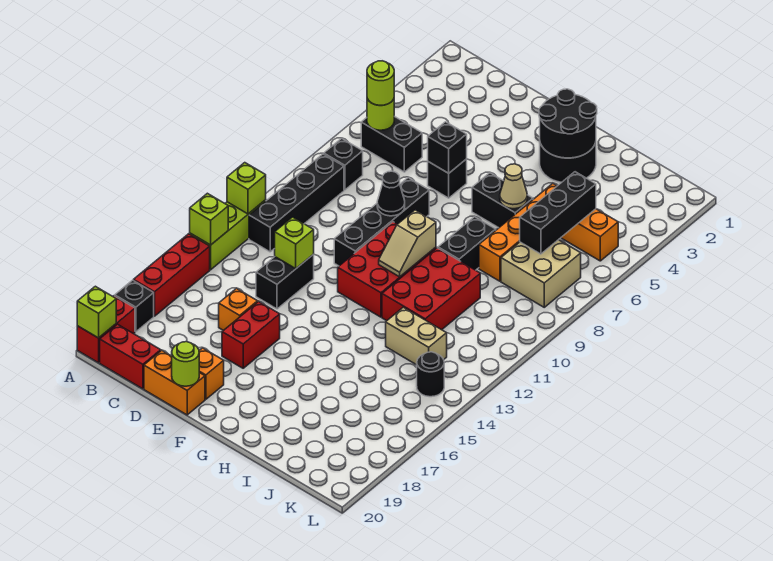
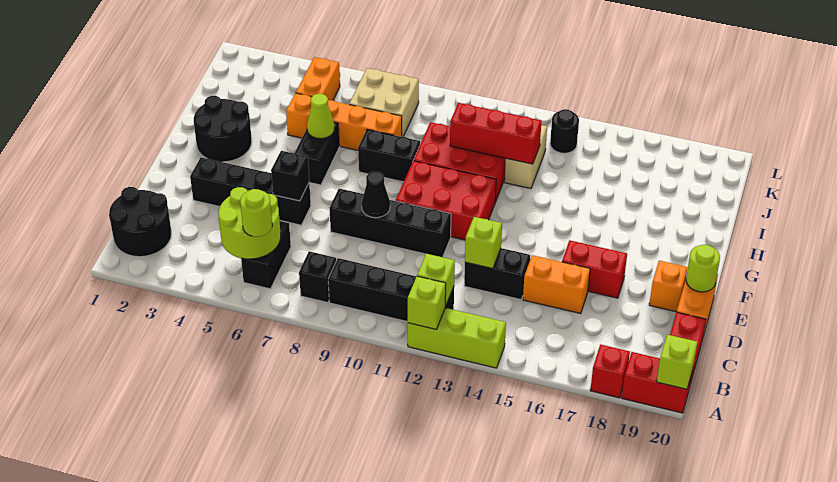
lime brick A14 level 2 -> lime brick B12 level 2
red brick A15:A17 level 1 -> red brick I11:I13 level 2
black brick A18 level 1 -> red brick A18 level 1
lime round brick B6 level 2 -> lime round brick B5:C6 level 2
orange brick D16 level 1 -> orange brick D15:D16 level 1
black round brick G2:H3 level 2 -> black round brick B1:C2 level 1
tan slope G10:G11 level 2 top 10 -> none
tan cone H6 level 2 -> lime cone H6 level 2
black brick J5:J7 level 2 -> black brick E3:E5 level 1

